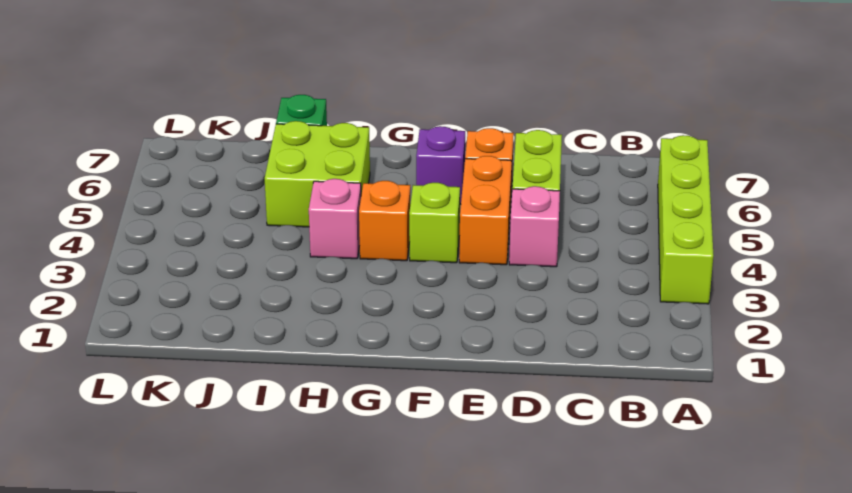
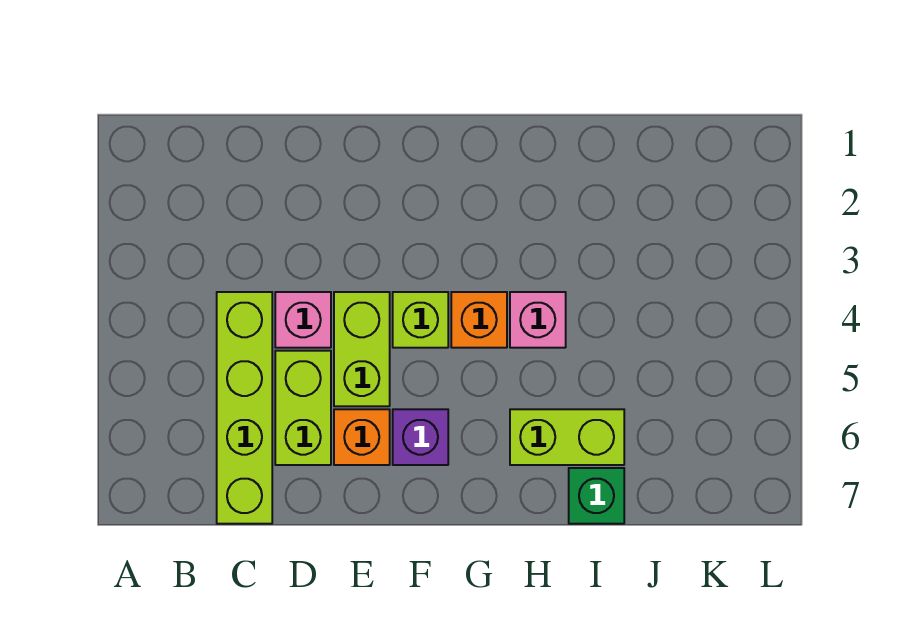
lime brick A3:A6 level 1 -> lime brick C4:C7 level 1
orange brick E4:E5 level 1 -> lime brick E4:E5 level 1
lime brick H5:I6 level 1 -> lime brick H6:I6 level 1

